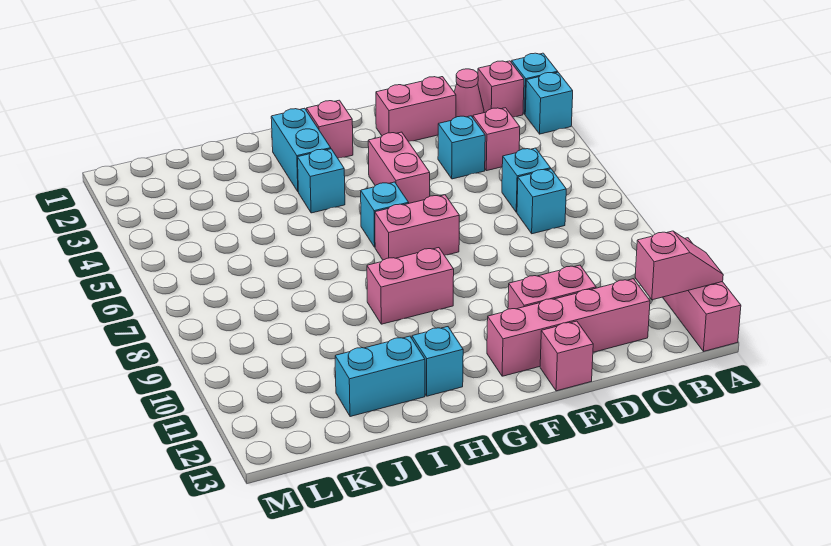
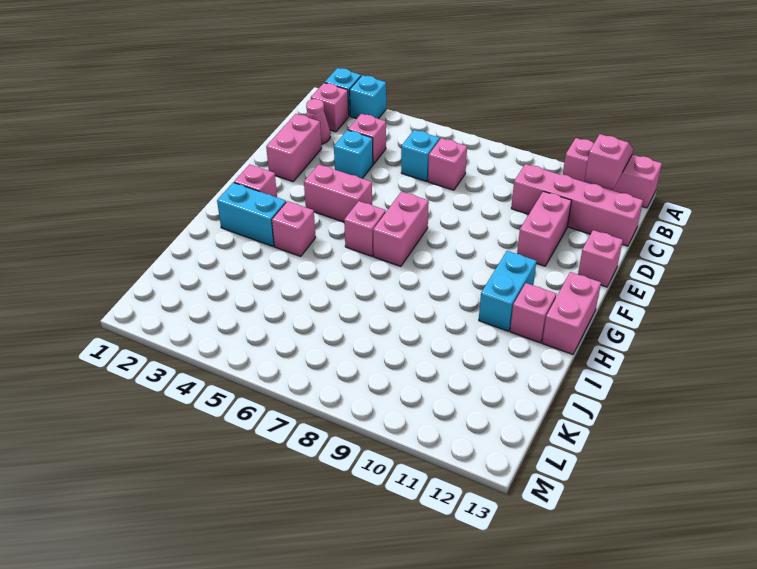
cyan brick C7 level 1 -> pink brick C7 level 1
pink brick C12:F12 level 1 -> pink brick C10:C13 level 1
cyan brick G6 level 1 -> pink brick G6 level 1
pink brick G9:H9 level 1 -> pink brick G13:H13 level 1
cyan brick H4 level 1 -> pink brick H4 level 1
cyan brick H12 level 1 -> pink brick H12 level 1
cyan brick I12:J12 level 1 -> cyan brick G11:H11 level 1

